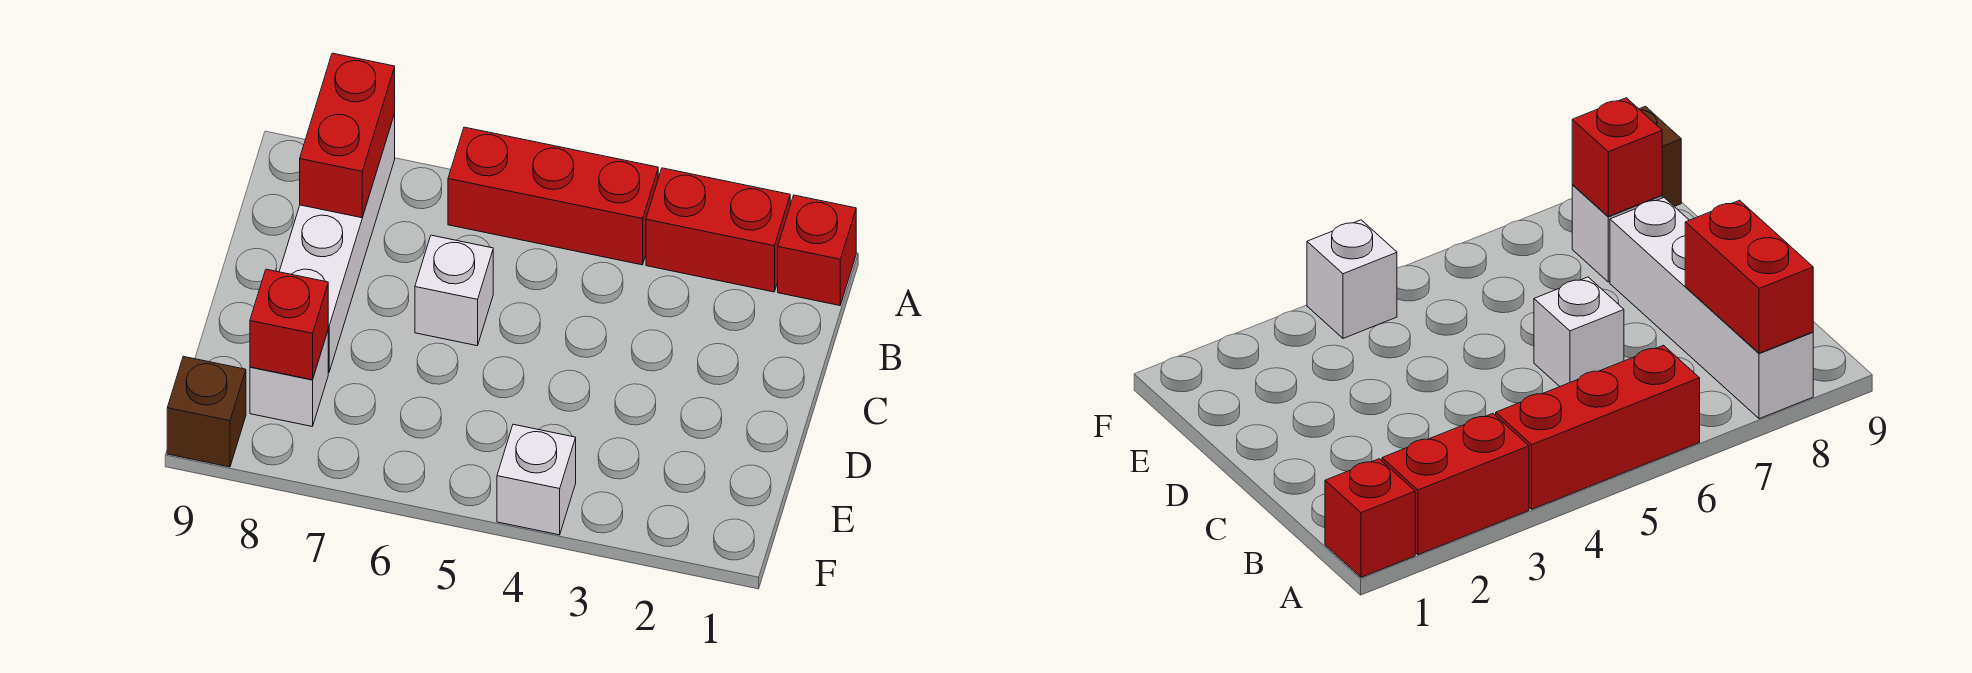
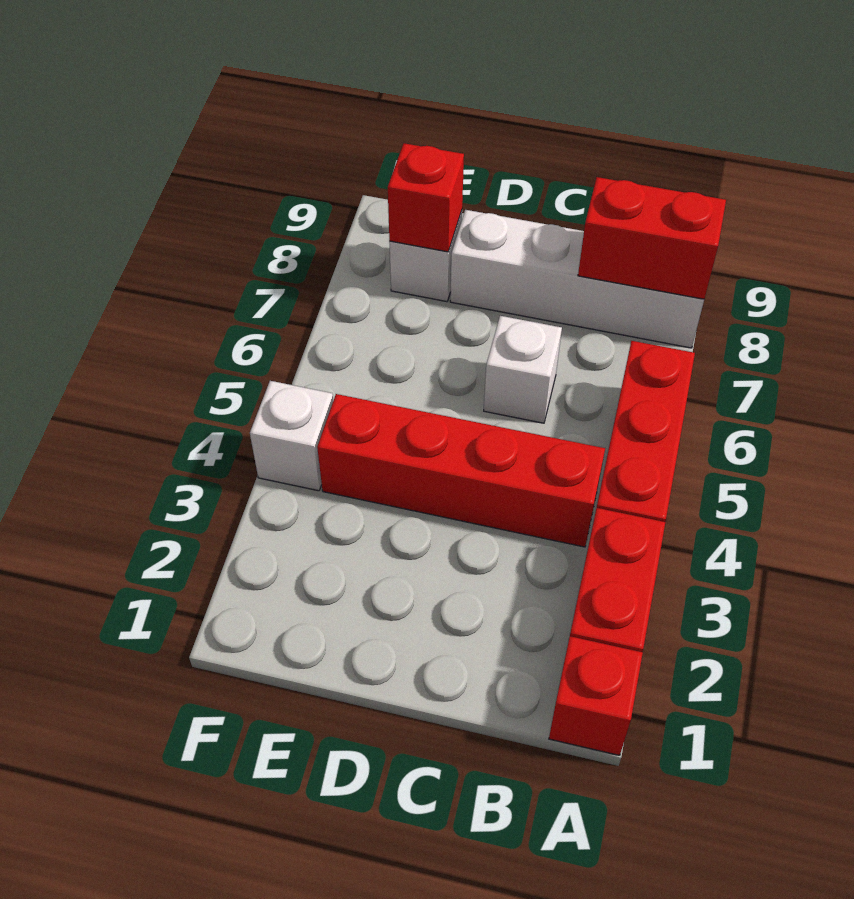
none -> red brick B4:E4 level 1
brown brick F9 level 1 -> none

